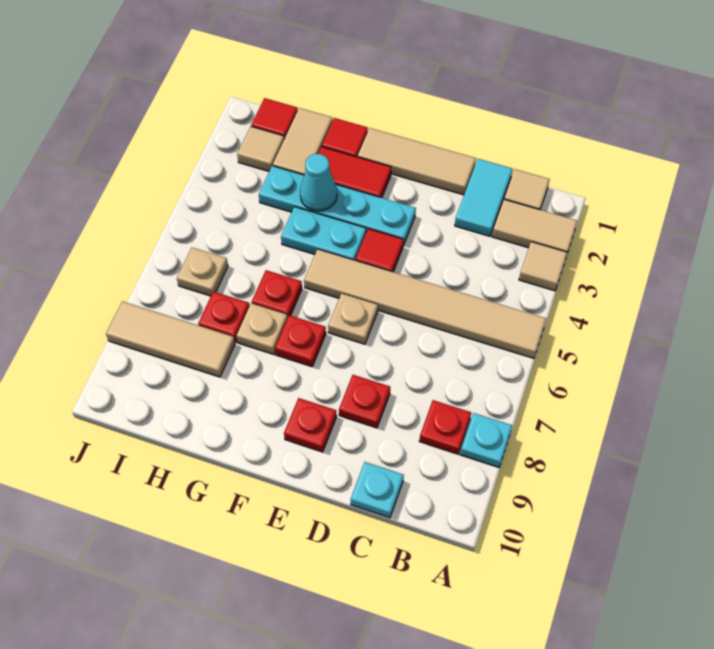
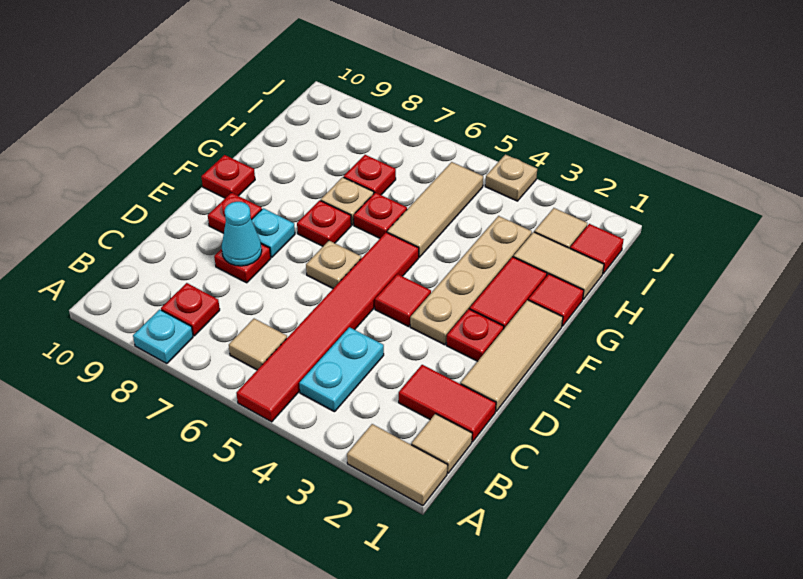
tan tile A2:B2 level 1 -> tan tile A1:A2 level 1
tan tile A3 level 1 -> tan tile B6 level 1
tan tile A5:F5 level 1 -> red tile A5:F5 level 1
cyan tile C1:C2 level 1 -> red tile C1:C2 level 1
cyan plate C10 level 1 -> cyan plate E8 level 1
none -> red plate E2 level 1
cyan plate E3:H3 level 1 -> tan plate E3:H3 level 1
cyan plate F4:G4 level 1 -> cyan plate B4:C4 level 1
none -> red plate F10 level 1
cyan cone G3 level 2 -> cyan cone D8 level 2
tan tile H8:J8 level 1 -> tan tile G5:I5 level 1
tan plate I6 level 1 -> tan plate J4 level 1

